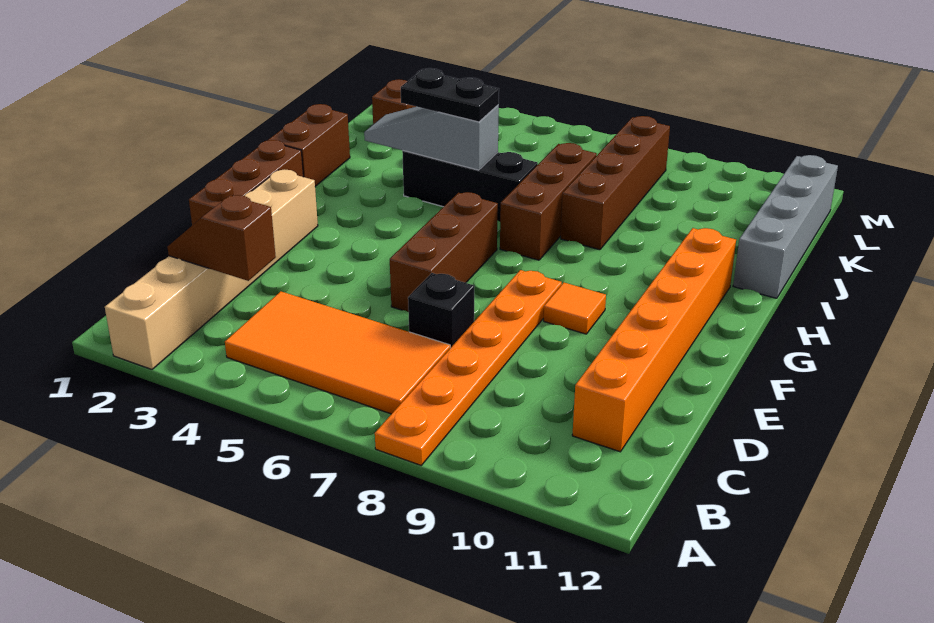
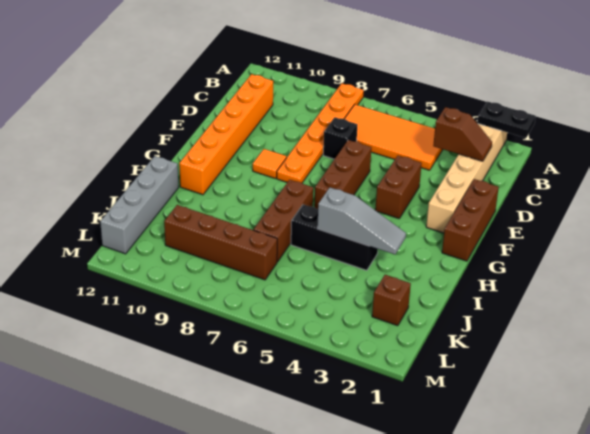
brown brick H1:I1 level 1 -> brown brick E4:F4 level 1
black plate I4:I5 level 3 -> black plate A1:A2 level 2
brown brick I8:L8 level 1 -> brown brick K7:K10 level 1

